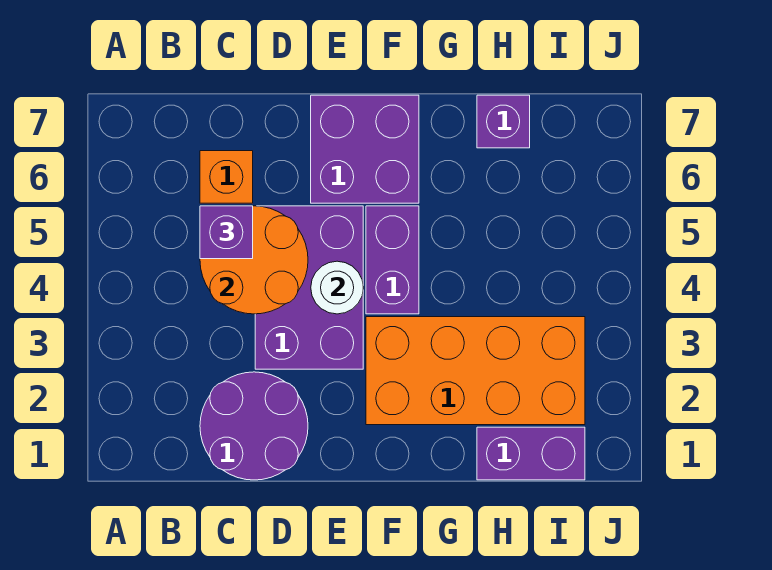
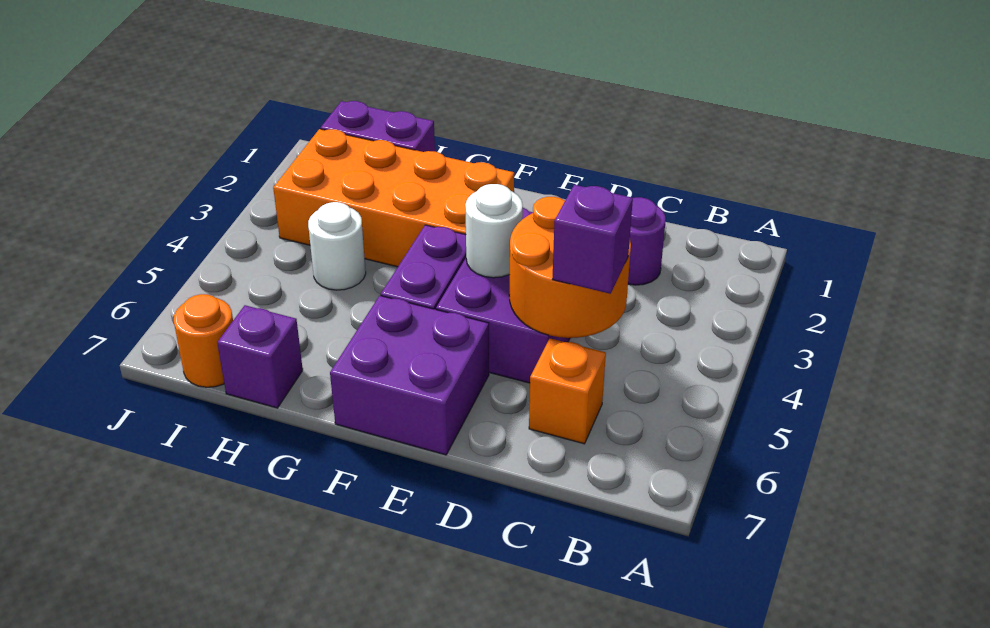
purple round brick C1:D2 level 1 -> purple round brick C2 level 1
none -> white round brick H4 level 1
none -> orange round brick I7 level 1

